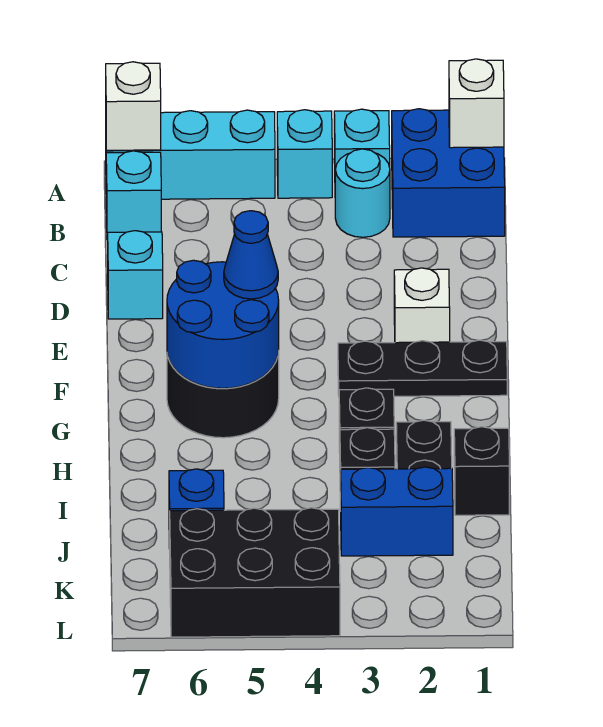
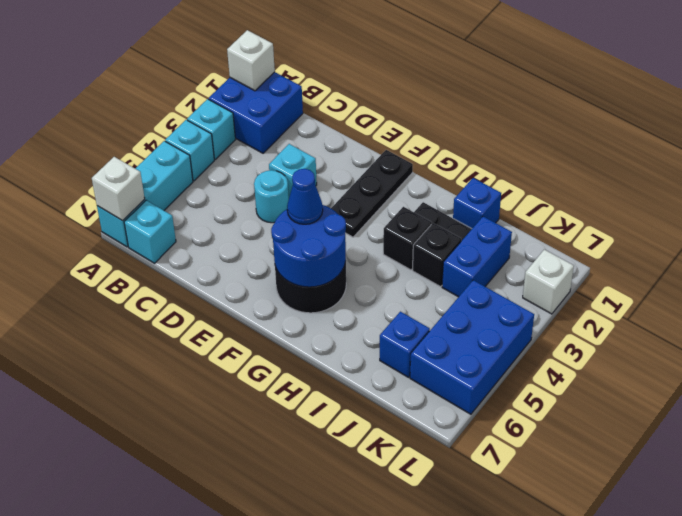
cyan round brick B3 level 1 -> cyan round brick D4 level 1
cyan brick D7 level 1 -> cyan brick D3 level 1
white brick E2 level 1 -> white brick L2 level 1
black brick I1 level 1 -> blue brick I1 level 1
black brick K4:L6 level 1 -> blue brick K4:L6 level 1

